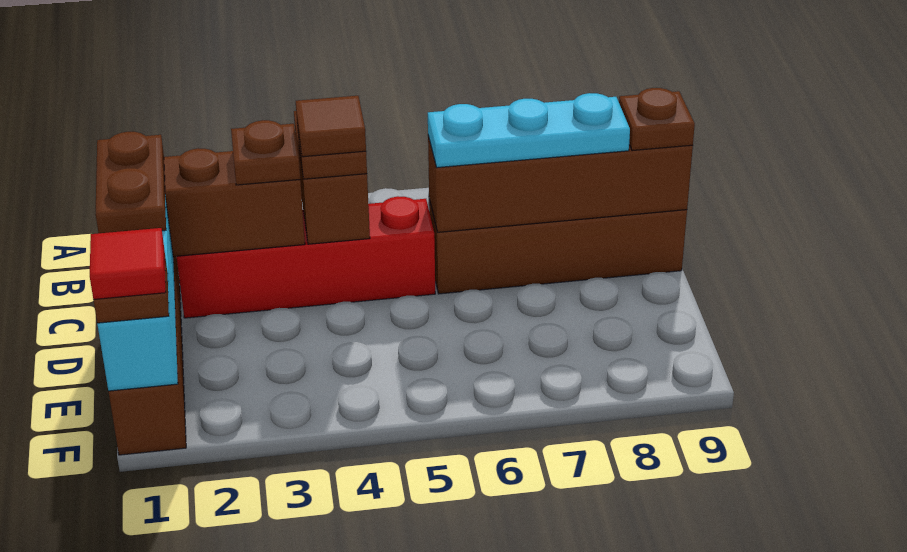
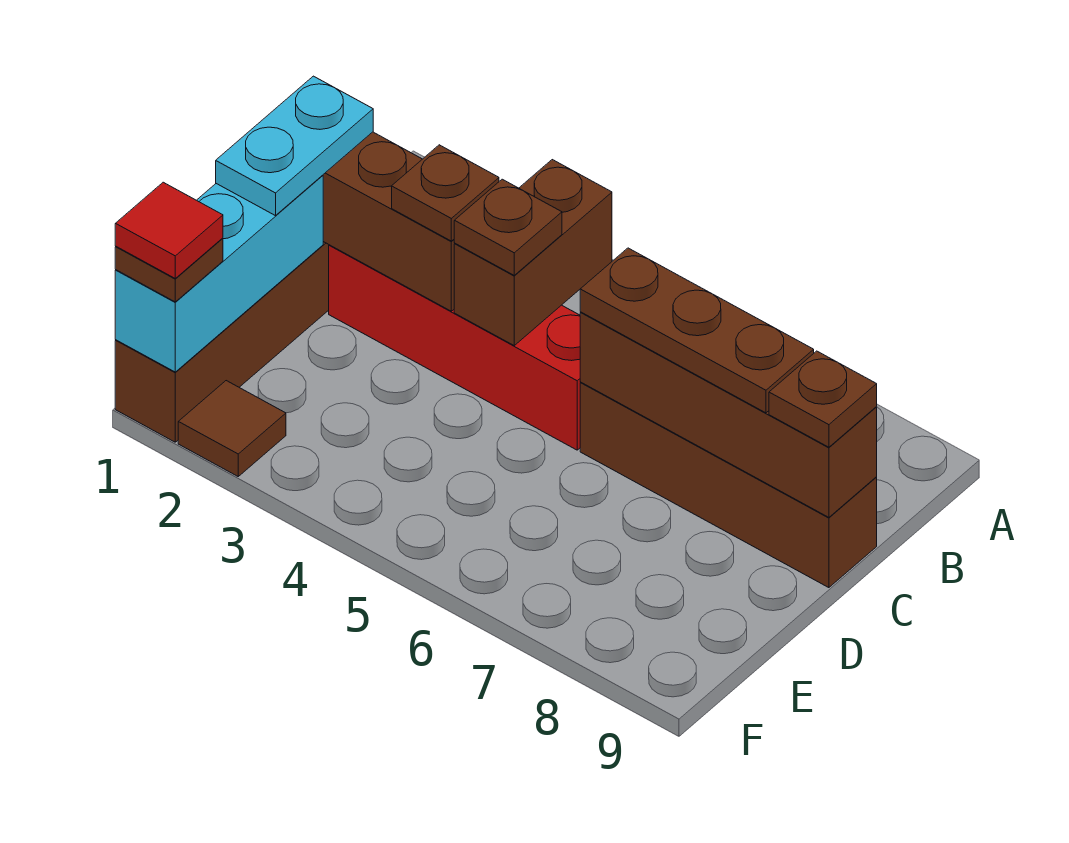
brown plate C1:D1 level 3 -> cyan plate C1:D1 level 3
brown tile C4 level 4 -> brown tile F2 level 1
cyan plate C6:C8 level 3 -> brown plate C6:C8 level 3

